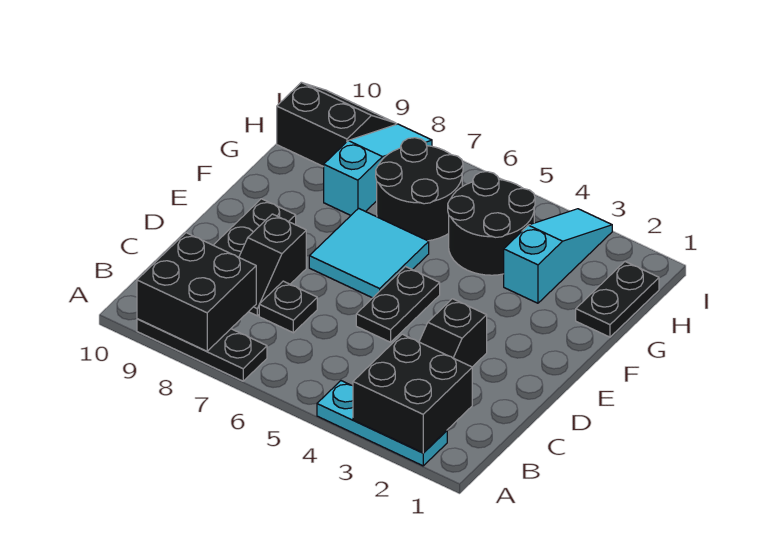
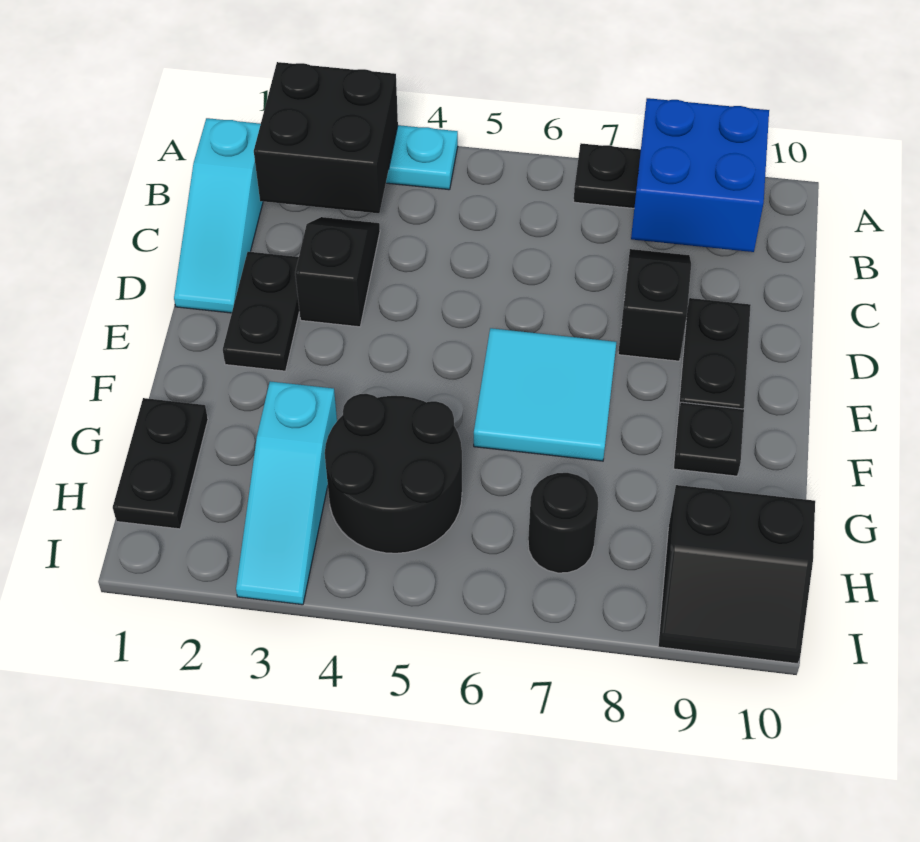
black brick A8:B9 level 2 -> blue brick A8:B9 level 2
black plate C7 level 1 -> black plate F9 level 1
black plate D5:E5 level 1 -> black plate D2:E2 level 1
black round brick G6:H7 level 1 -> black round brick H7 level 1
cyan slope G8:I8 level 1 top G -> cyan slope B1:D1 level 1 top B

